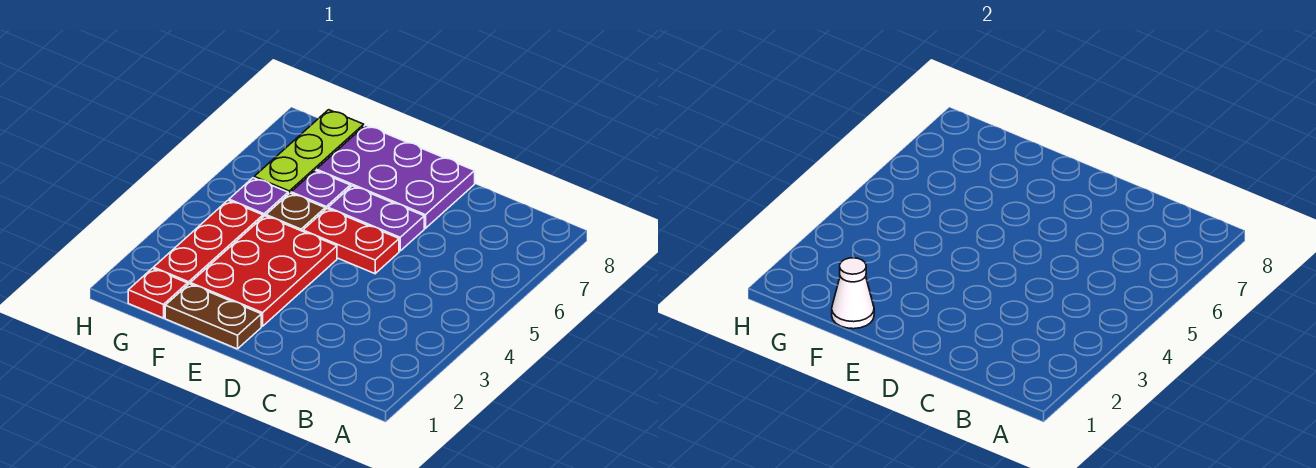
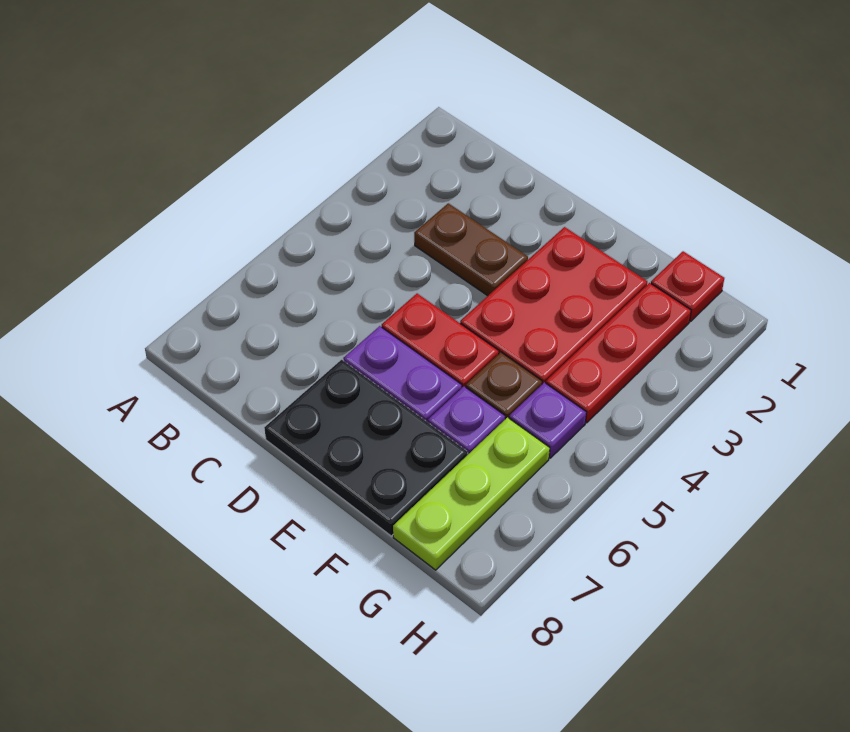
purple plate D7:F8 level 1 -> black plate D7:F8 level 1
brown plate E1:F1 level 1 -> brown plate C3:D3 level 1
white cone F1 level 2 -> none

